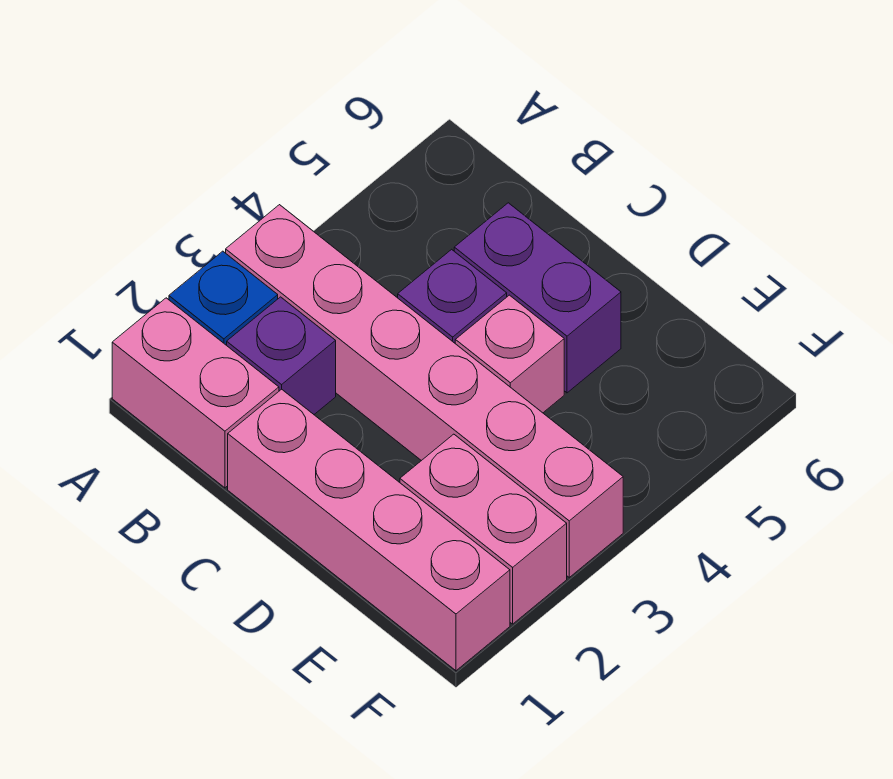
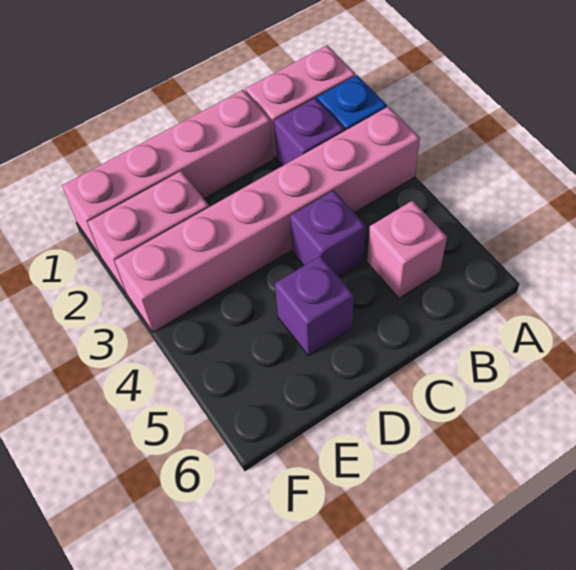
purple brick C5:D5 level 1 -> purple brick D5 level 1
pink brick D4 level 1 -> pink brick B5 level 1

